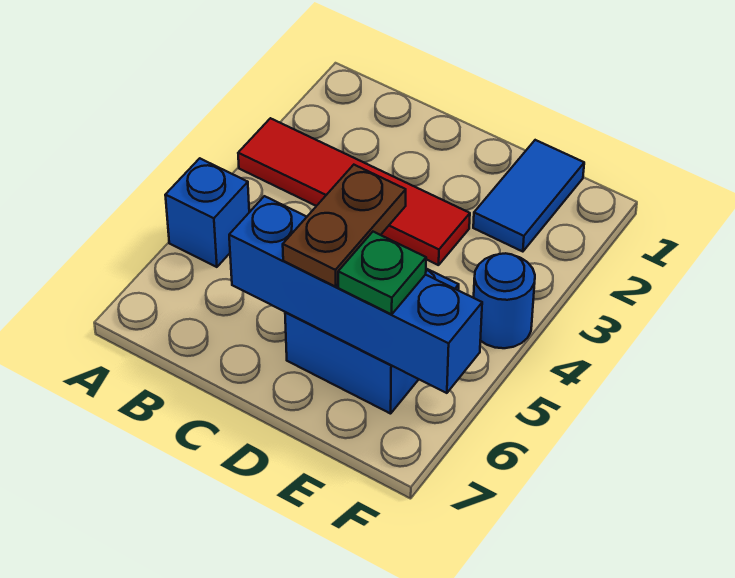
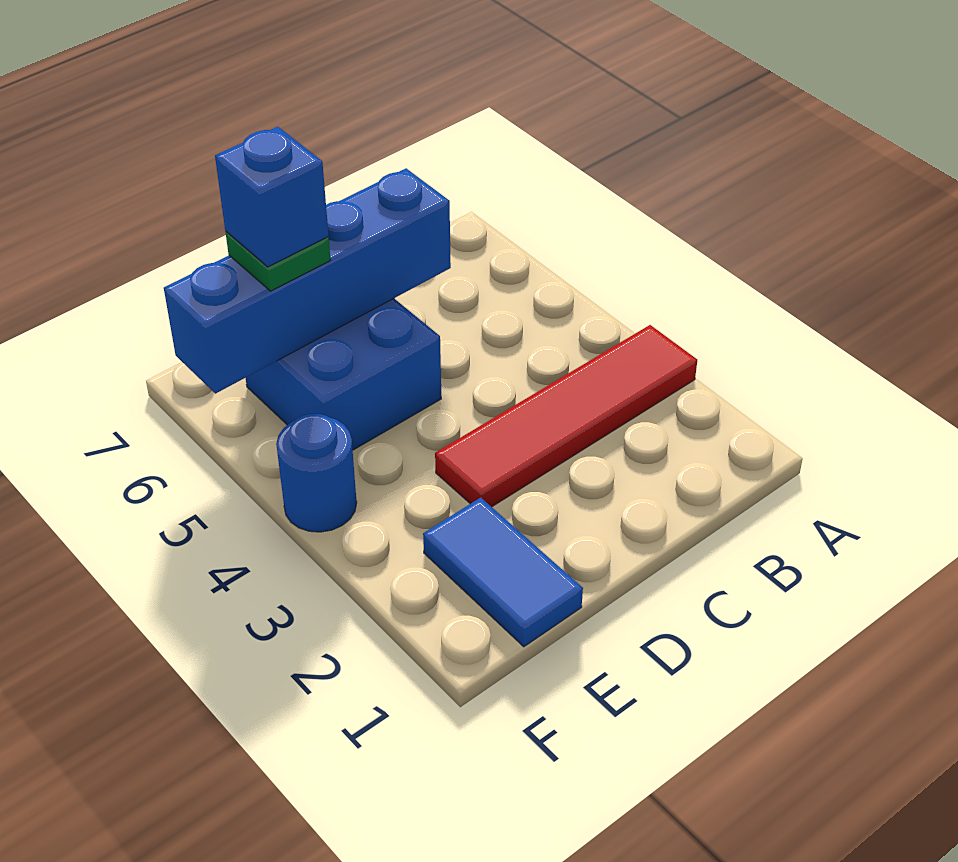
blue brick A5 level 1 -> blue brick E6 level 4
brown plate D5:D6 level 3 -> none

